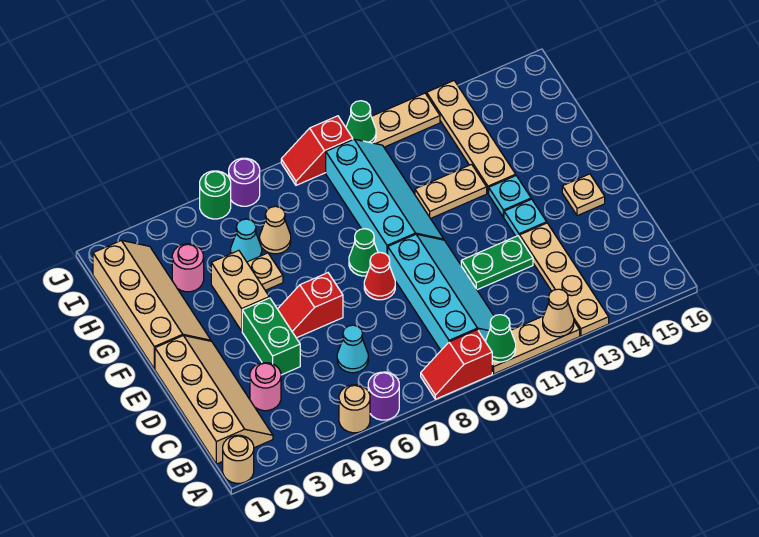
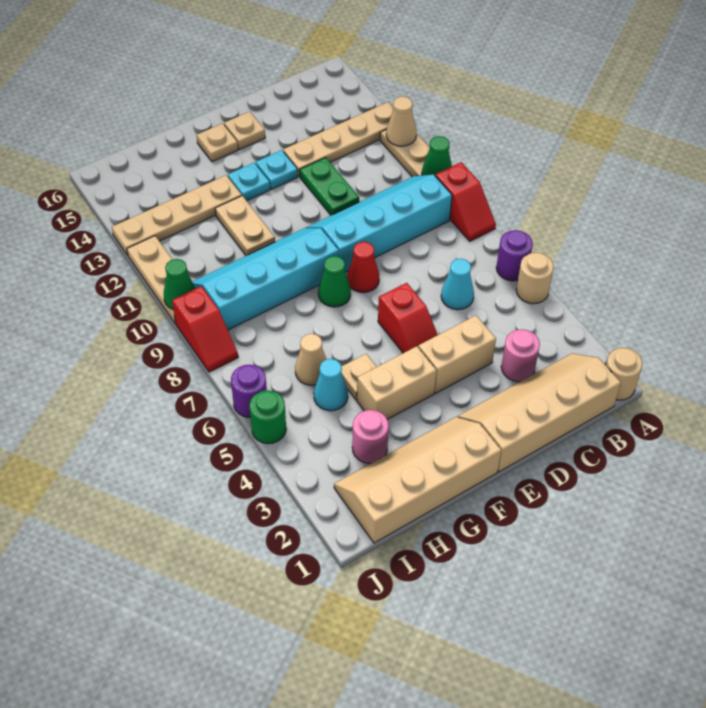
green brick D4:E4 level 1 -> tan brick D4:E4 level 1
none -> tan plate F15 level 1

